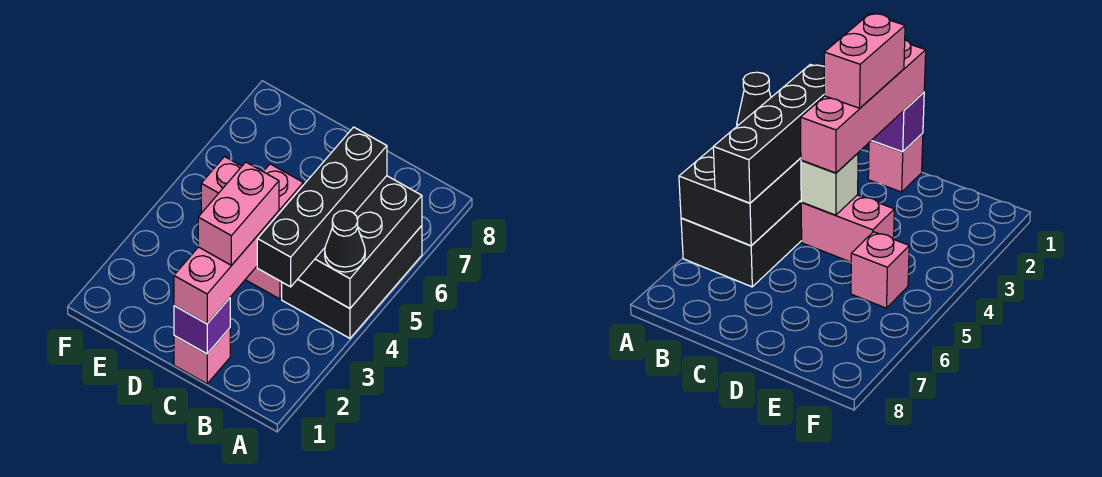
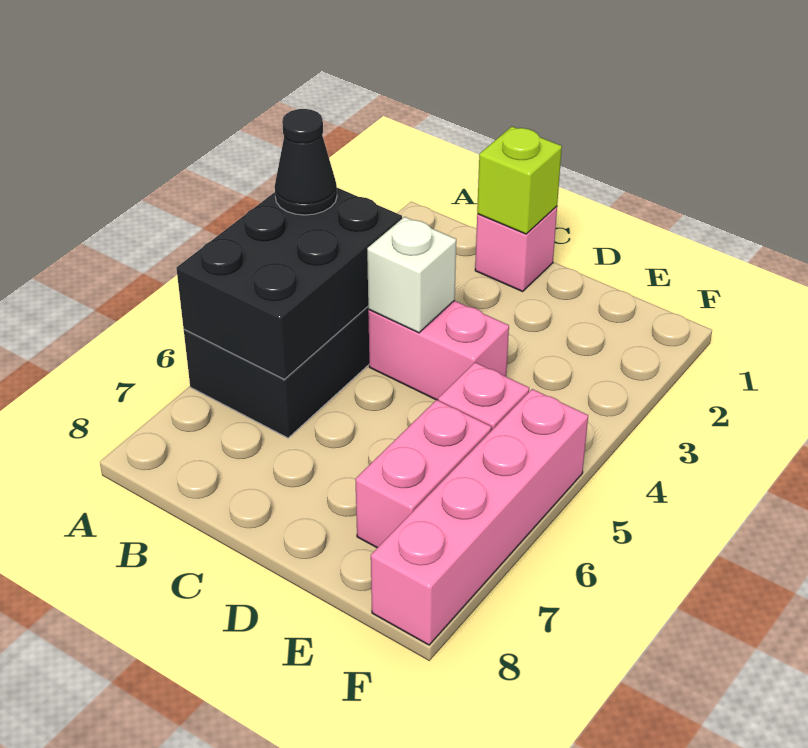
black brick B3:B6 level 3 -> none
purple brick C1 level 2 -> lime brick C1 level 2
pink brick C1:C4 level 3 -> pink brick F5:F8 level 1
pink brick C2:C3 level 4 -> pink brick E6:E7 level 1

